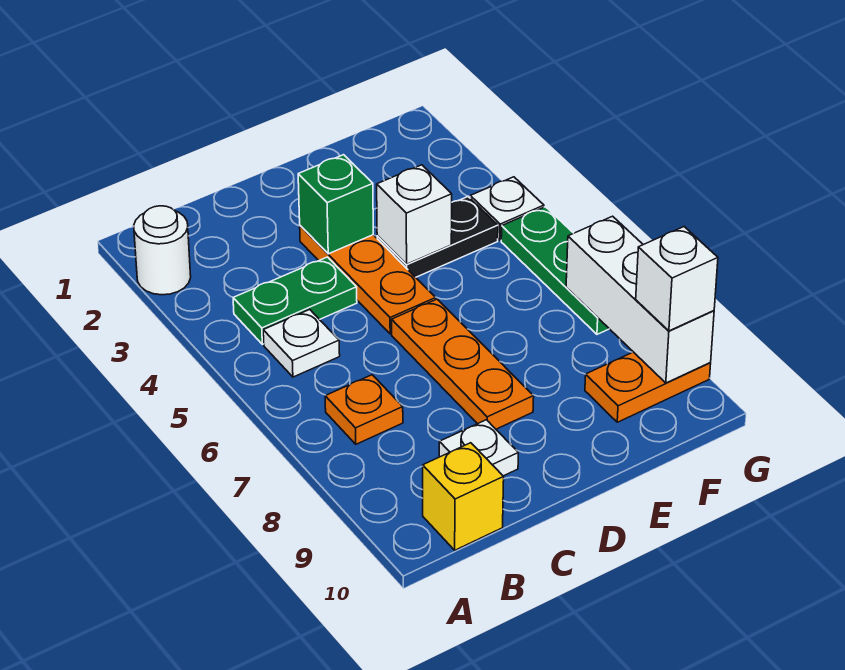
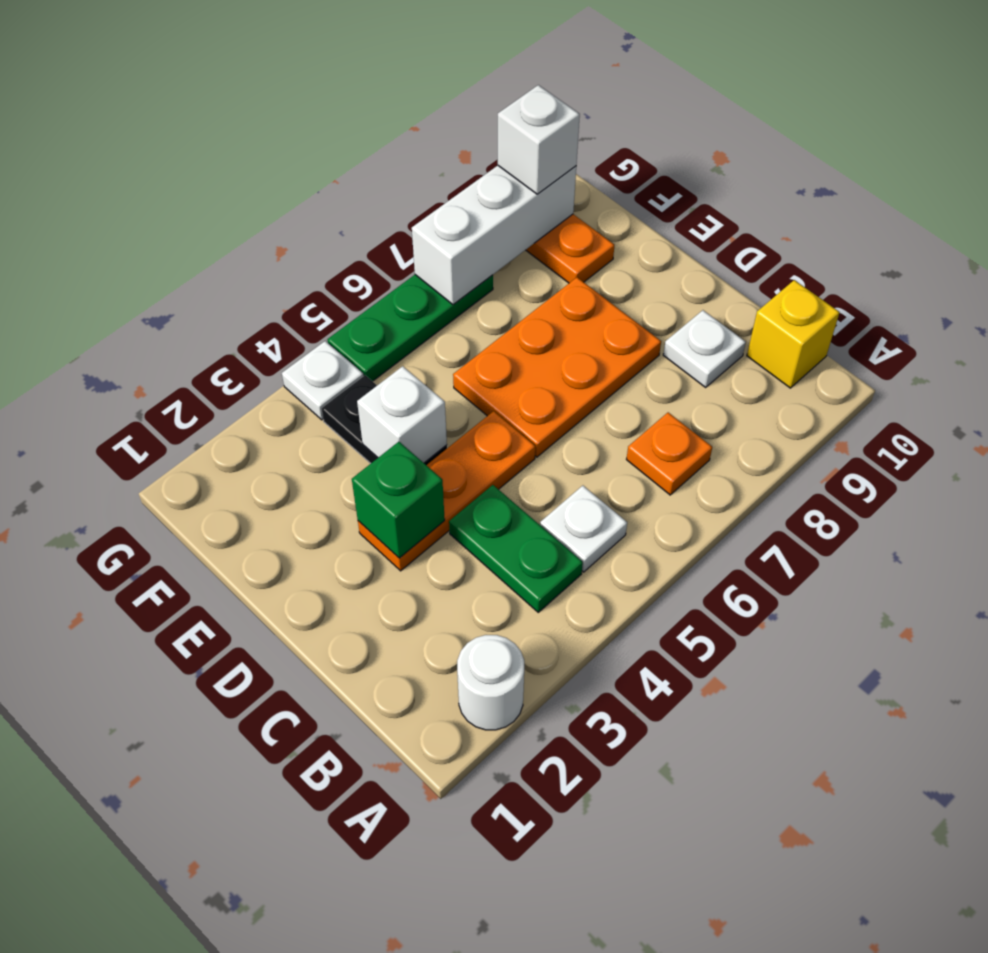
orange plate D6:D8 level 1 -> orange plate D6:E8 level 1

